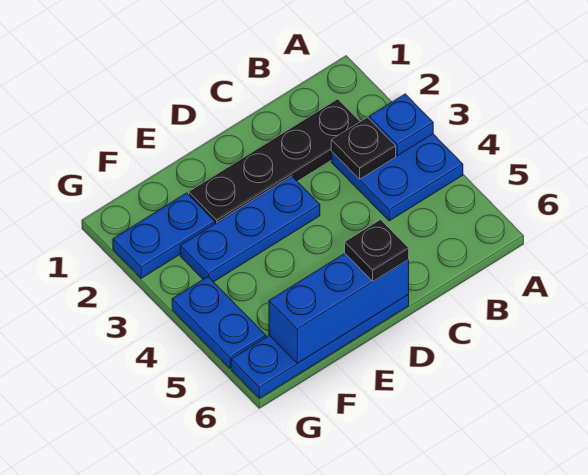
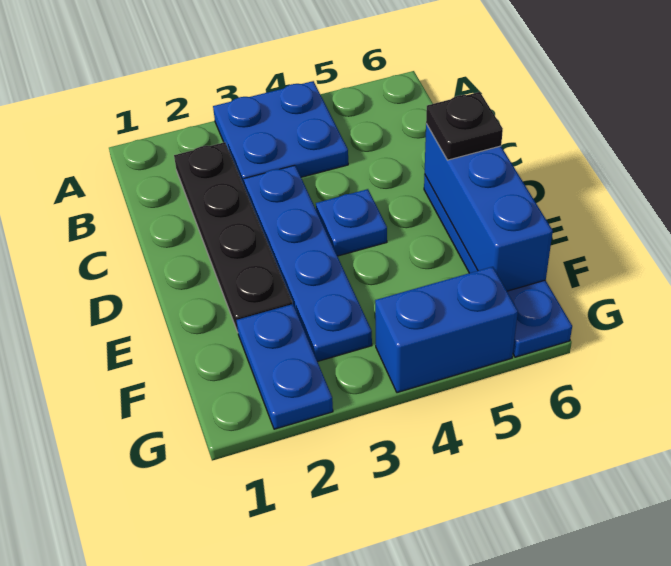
blue plate A3 level 2 -> blue plate D4 level 1
black plate B3 level 2 -> none
blue plate D3:F3 level 1 -> blue plate C3:F3 level 1
blue plate G4:G5 level 1 -> blue brick G4:G5 level 1

